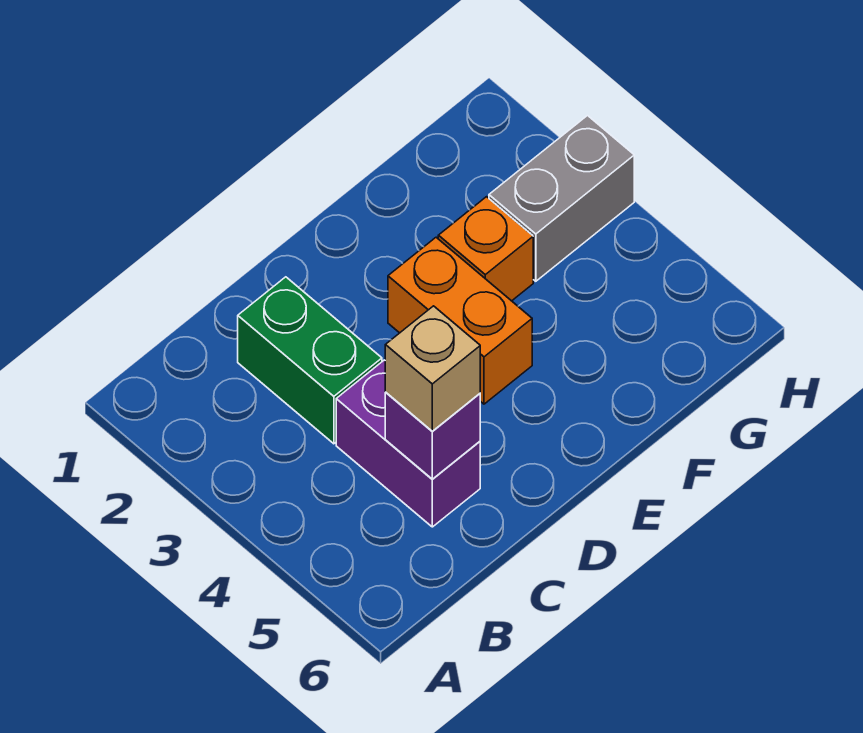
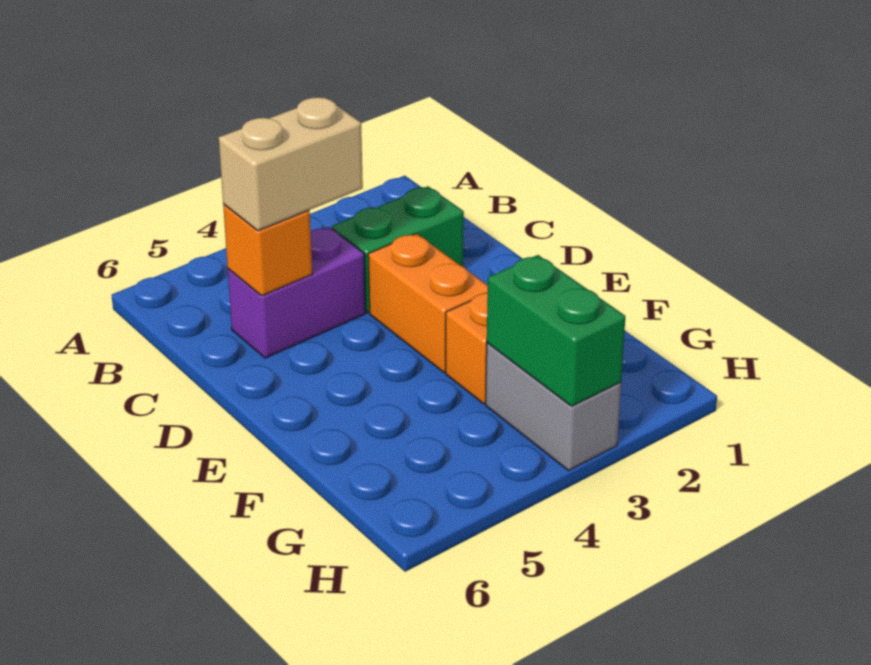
purple brick C5 level 2 -> orange brick C5 level 2
tan brick C5 level 3 -> tan brick C4:C5 level 3
orange brick E3:E4 level 1 -> orange brick D3:E3 level 1
none -> green brick G3:H3 level 2

